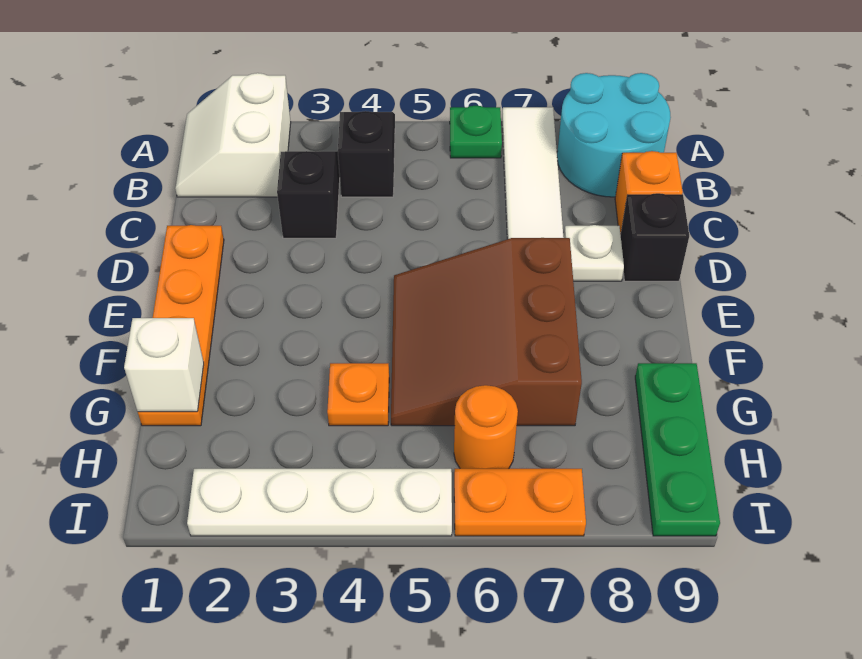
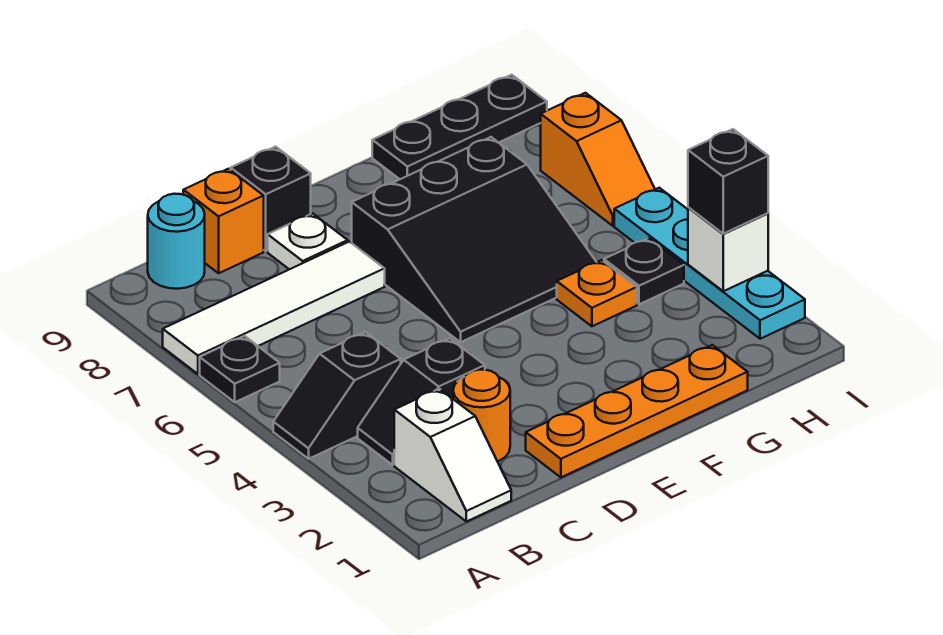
white slope A1:B2 level 1 top 2 -> white slope B1:B2 level 1 top 2
green plate A6 level 1 -> black plate A6 level 1
cyan round brick A8:B9 level 1 -> cyan round brick B9 level 1
brown slope E5:G7 level 1 top 7 -> black slope E5:G7 level 1 top 7
white brick G1 level 2 -> white brick I3 level 2
green plate G9:I9 level 1 -> black plate G9:I9 level 1
none -> black plate H4 level 1
orange round brick H6 level 1 -> orange round brick C2 level 1
white plate I2:I5 level 1 -> cyan plate I2:I5 level 1
none -> black brick I3 level 3
orange plate I6:I7 level 1 -> orange slope I6:I7 level 1 top 7

